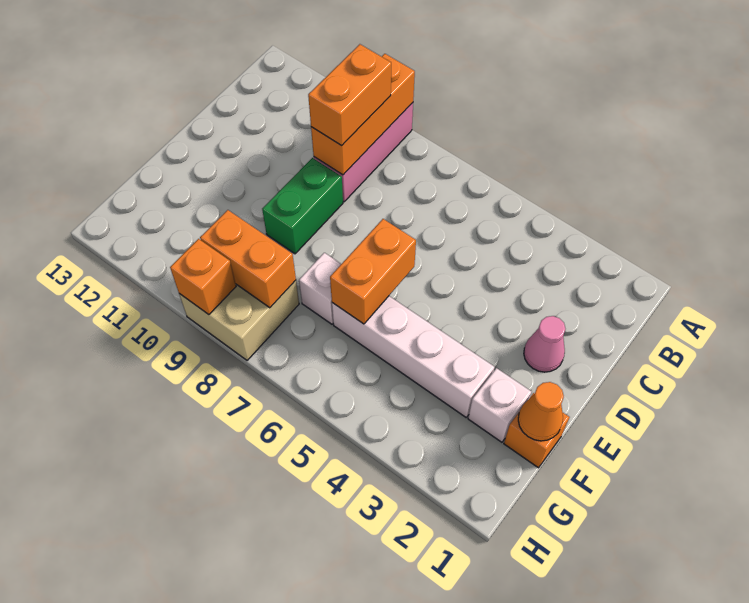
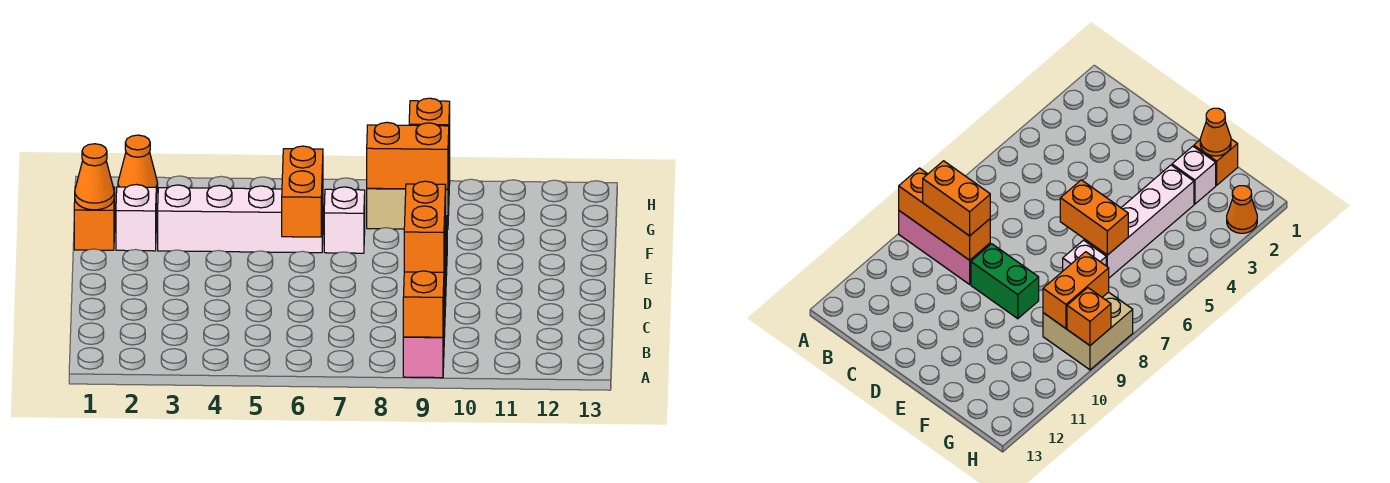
pink cone D2 level 1 -> none
none -> orange cone H2 level 1

